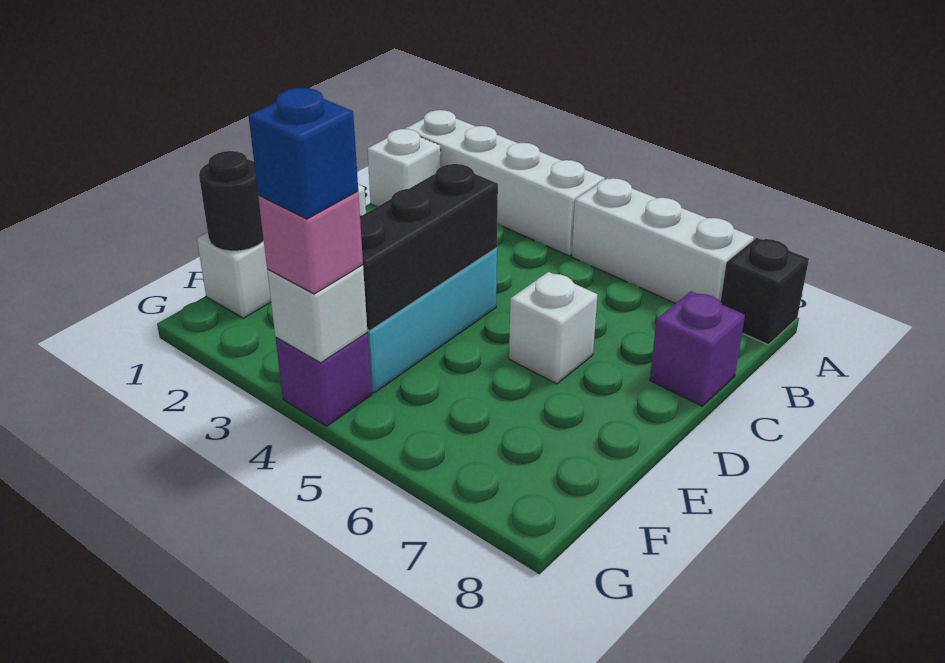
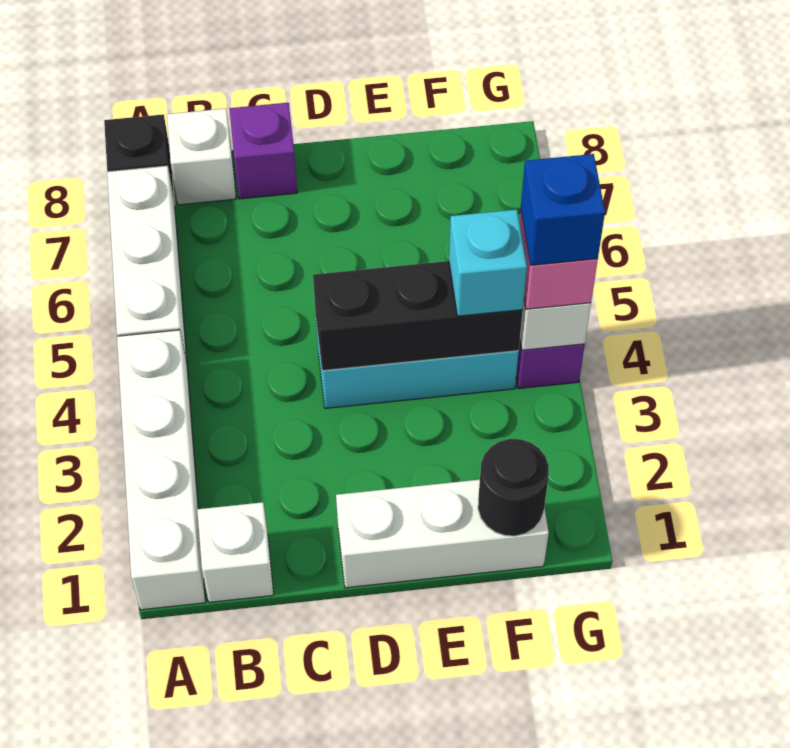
white brick D6 level 1 -> white brick B8 level 1
none -> cyan brick F4 level 3

